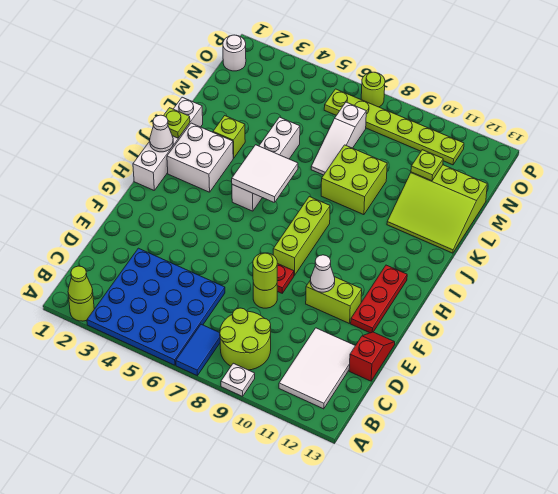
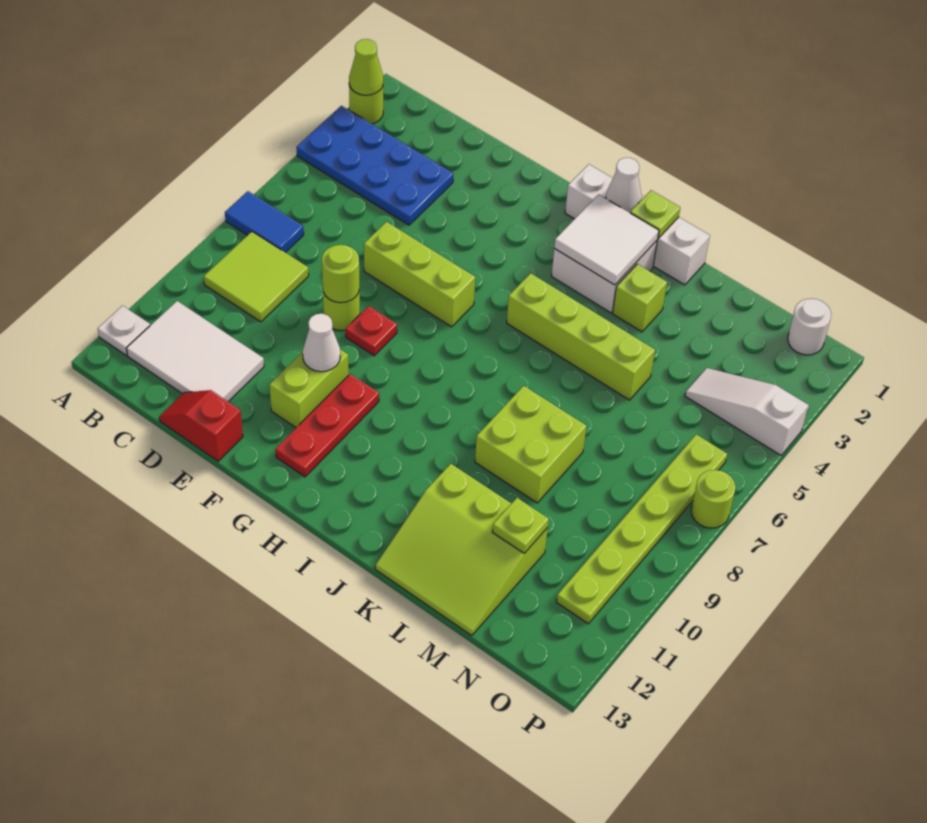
blue plate A3:D6 level 1 -> blue plate A3:D4 level 1
white plate A9 level 1 -> white plate A12 level 1
lime round brick B8:C9 level 1 -> lime tile B8:C9 level 1
red slope D13:E13 level 1 top D -> red slope D13:E13 level 1 top E
red plate F12:H12 level 1 -> red plate G10:G12 level 1
lime brick G8:I8 level 1 -> lime brick E6:G6 level 1
white brick I5:L5 level 1 -> lime brick I5:L5 level 1
white tile I5:J6 level 2 -> white tile I2:J3 level 2
lime slope K11:M13 level 1 top M -> lime slope K11:M13 level 1 top 11
white slope L7:N7 level 1 top N -> white slope N4:P4 level 1 top P

